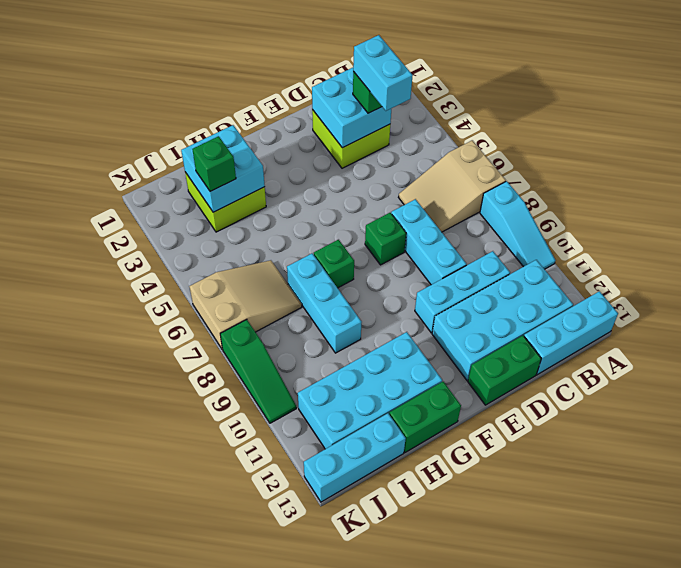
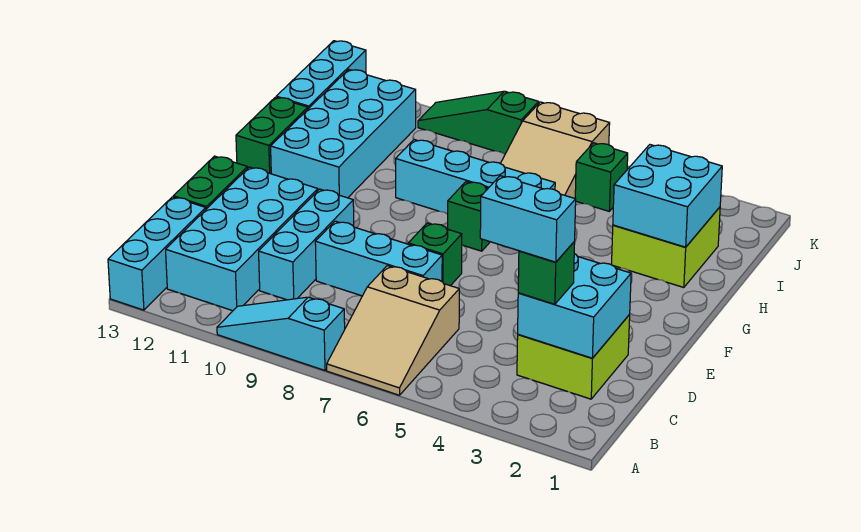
tan slope A6:C7 level 1 top A -> tan slope A6:C7 level 1 top C
cyan brick H7:H9 level 1 -> cyan brick H6:H9 level 1
green brick I3 level 3 -> green brick J5 level 1

